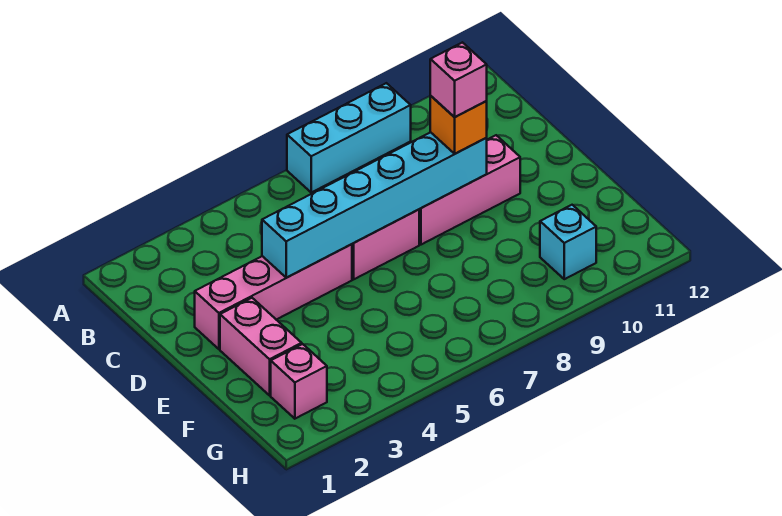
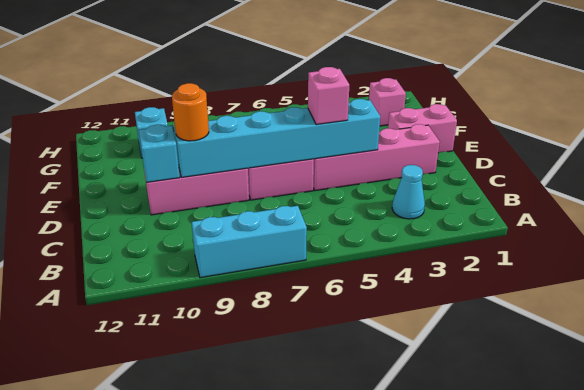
none -> cyan cone B3 level 1
orange brick D9 level 3 -> orange round brick D9 level 3
pink brick D9 level 4 -> pink brick D5 level 3
none -> cyan brick D10 level 2
pink brick E2:F2 level 1 -> pink brick E1:E2 level 1

